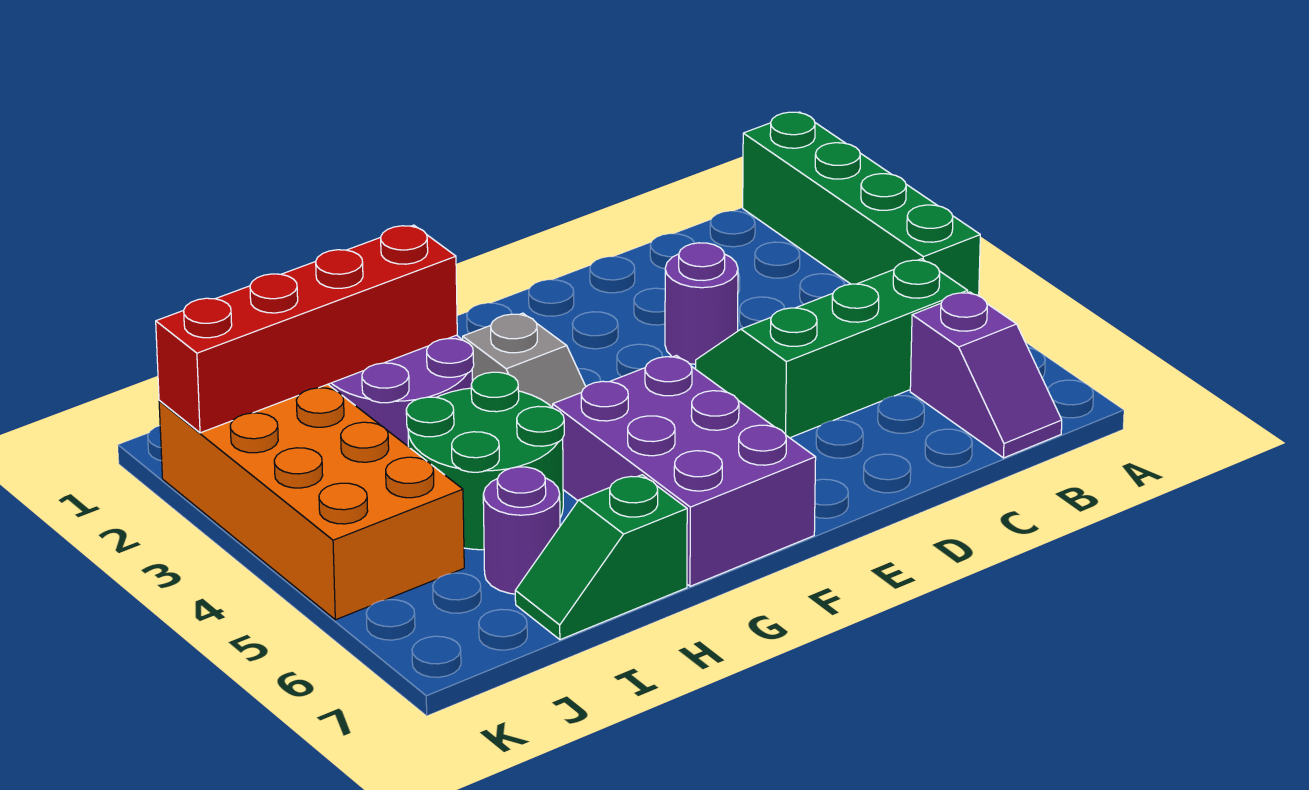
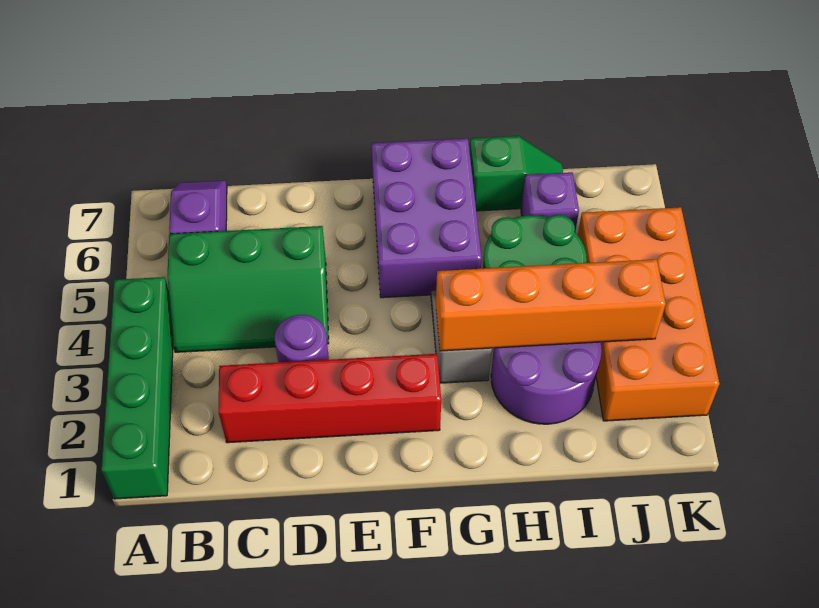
none -> orange brick G3:J3 level 2
red brick H2:K2 level 2 -> red brick C2:F2 level 1
purple round brick I6 level 1 -> purple brick I6 level 1

